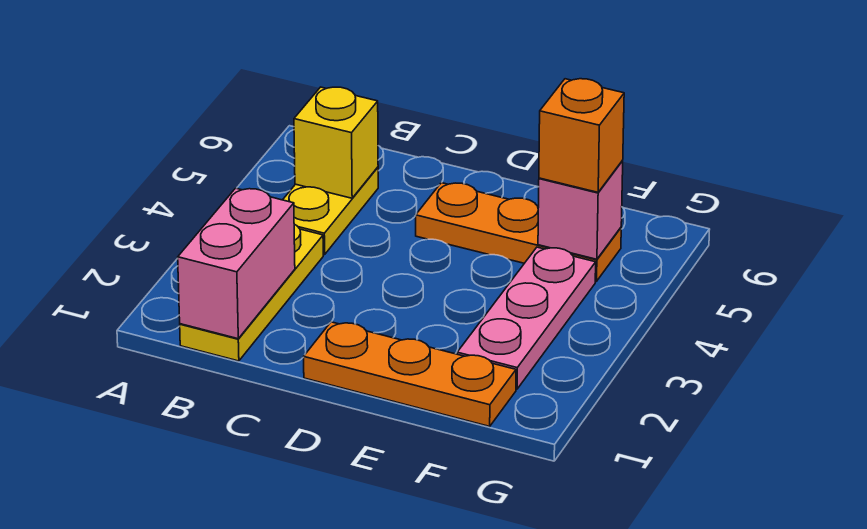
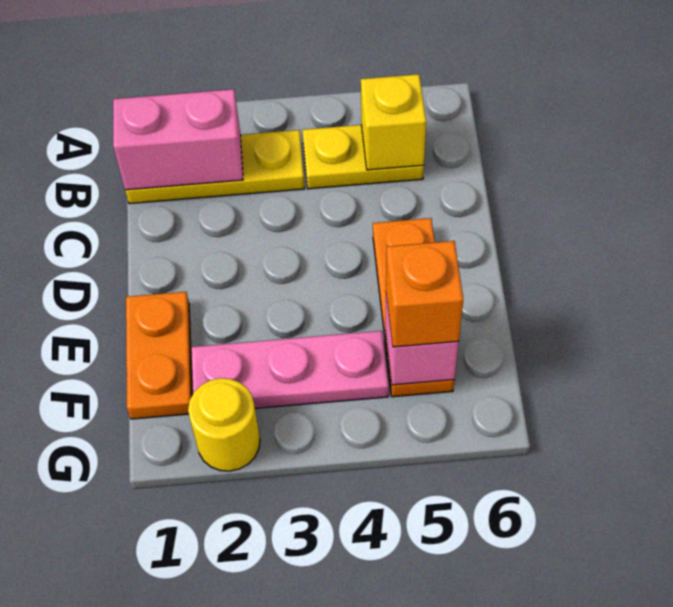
orange plate D1:F1 level 1 -> orange plate E1:F1 level 1
none -> yellow round brick G2 level 1

